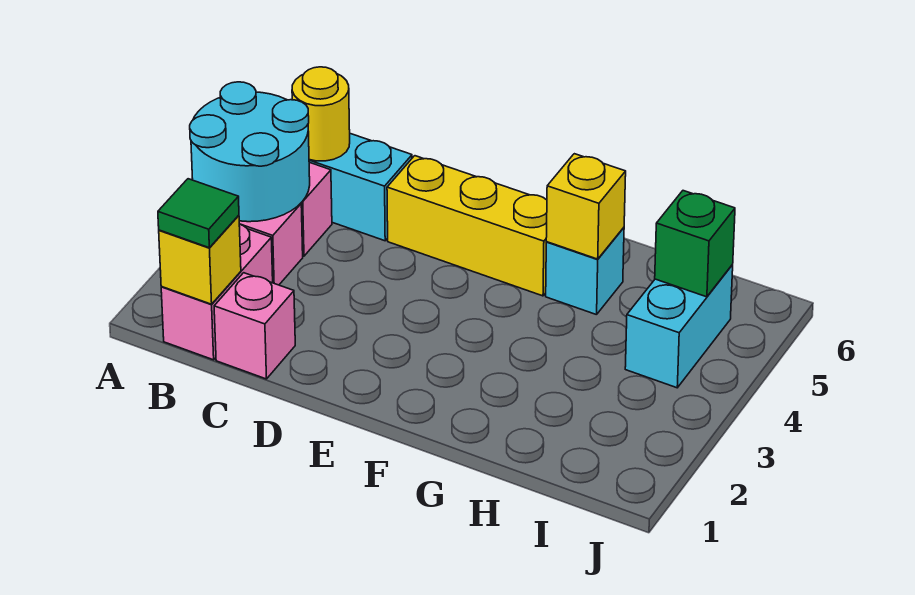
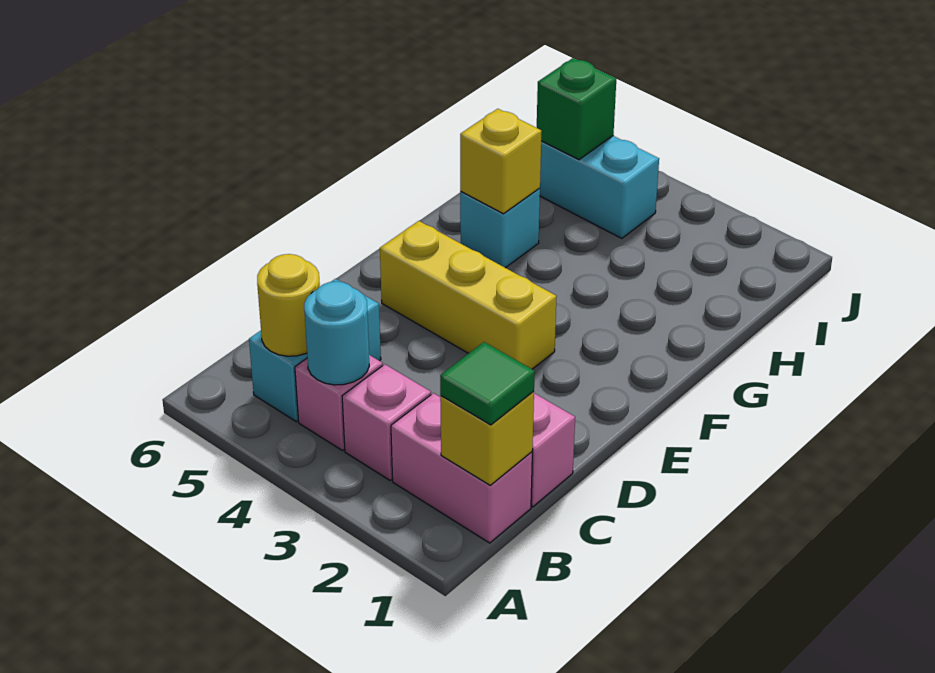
cyan round brick A3:B4 level 2 -> cyan round brick B4 level 2
yellow brick D5:F5 level 1 -> yellow brick E3:E5 level 1

